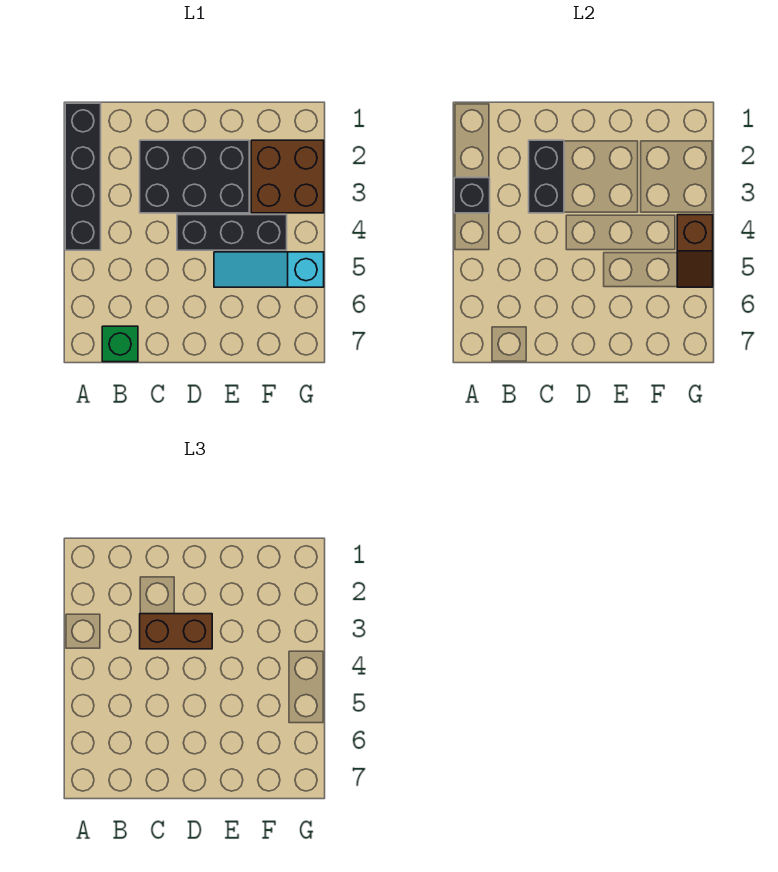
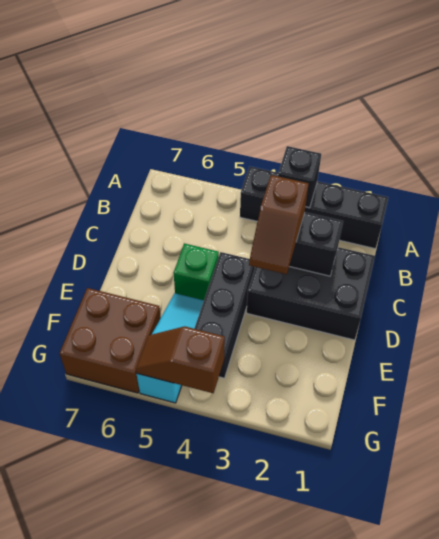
green brick B7 level 1 -> green brick D5 level 1
black brick C2:E3 level 1 -> black brick C1:D3 level 1
brown brick C3:D3 level 3 -> brown slope C3:D3 level 3 top C
brown brick F2:G3 level 1 -> brown brick F6:G7 level 1

